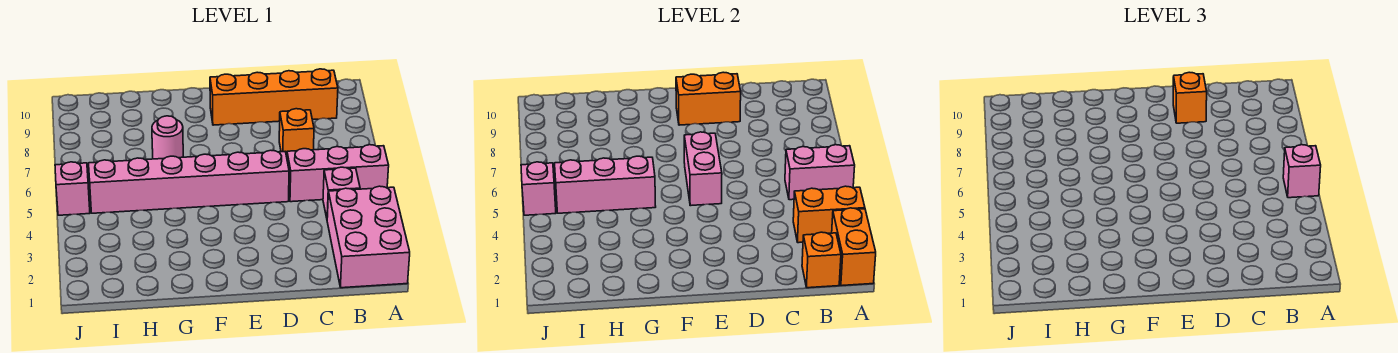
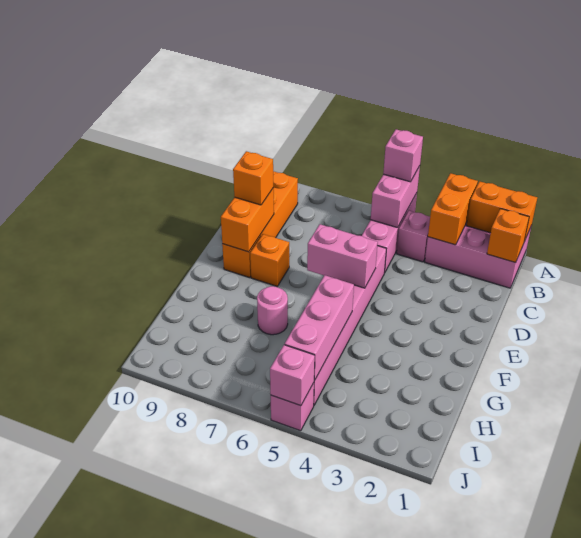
orange brick C7 level 1 -> orange brick E8 level 1

